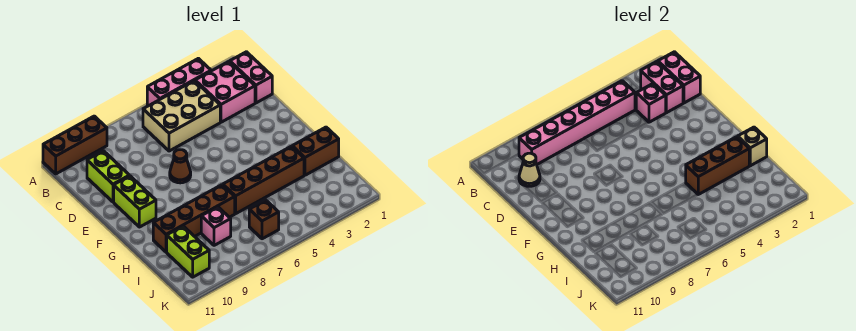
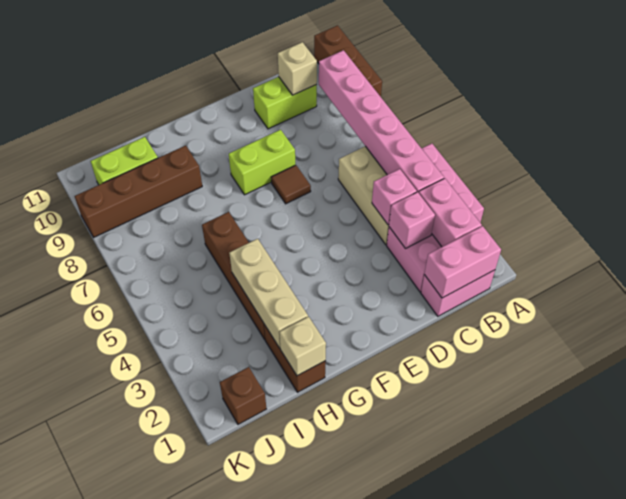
pink brick B2:C2 level 2 -> pink brick B2:B3 level 2
tan cone C10 level 2 -> tan brick C10 level 2
brown cone E7 level 1 -> brown tile E7 level 1
lime brick E10:F10 level 1 -> lime brick E8:F8 level 1
brown brick H2:H4 level 2 -> tan brick H2:H4 level 2
brown brick H7:H10 level 1 -> brown brick H9:K9 level 1
pink brick I8 level 1 -> pink brick C4 level 2
brown brick J6 level 1 -> brown brick J1 level 1

